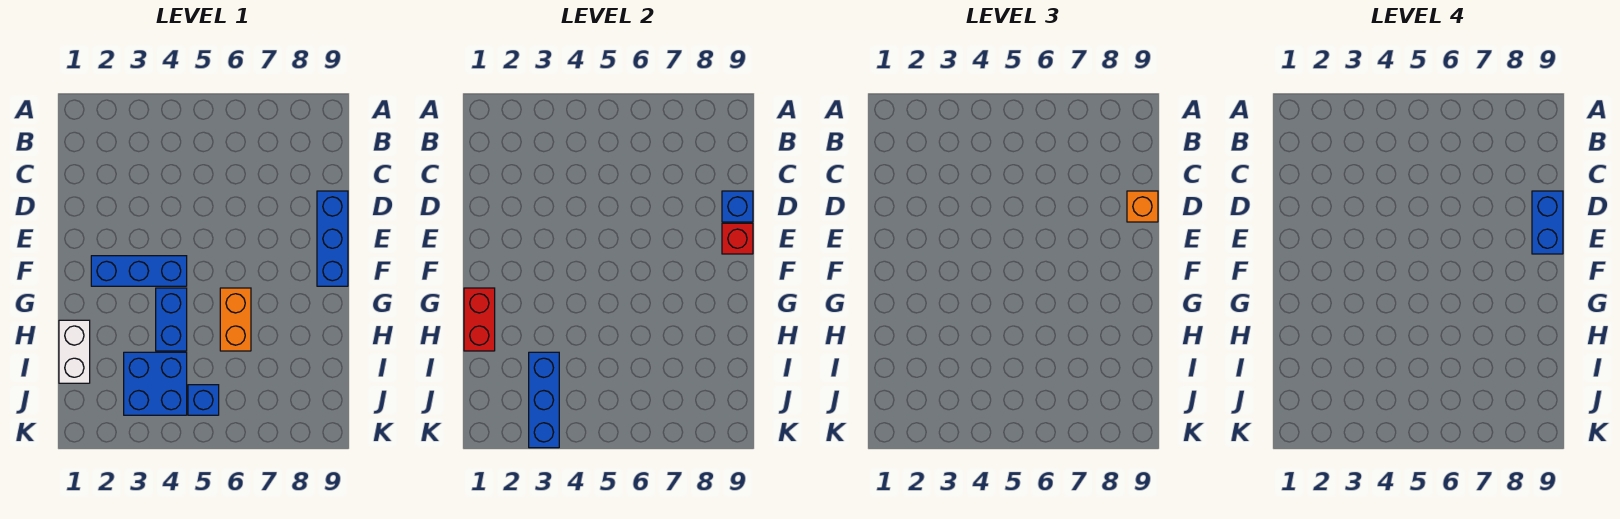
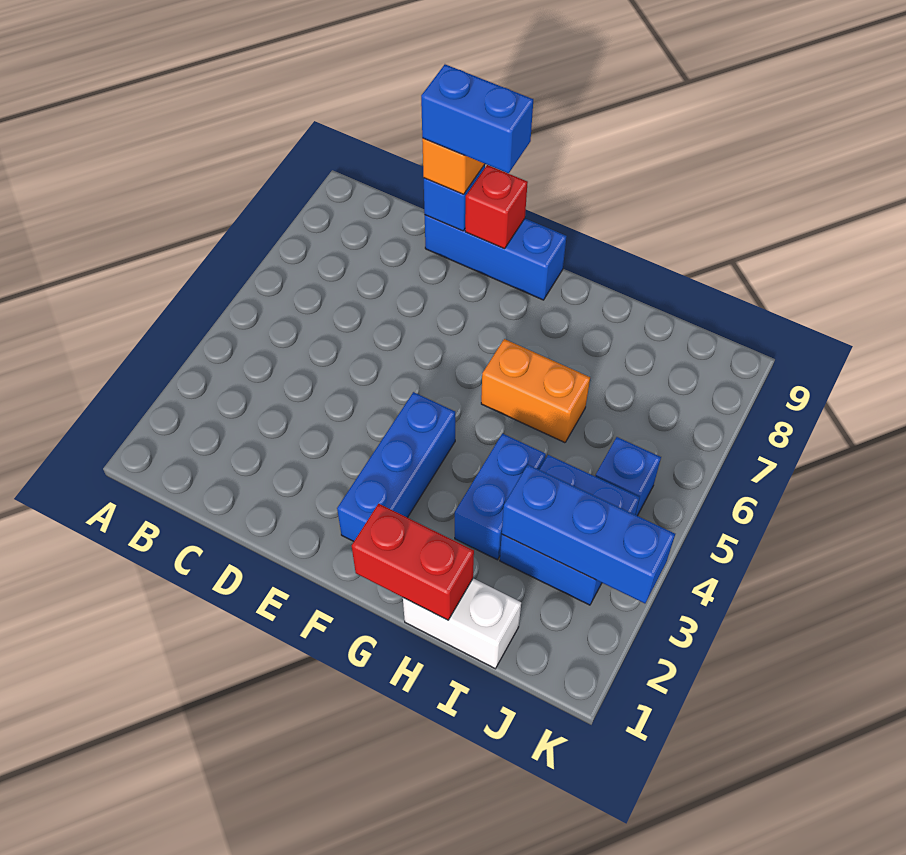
blue brick G4:H4 level 1 -> blue brick H3:H4 level 1

